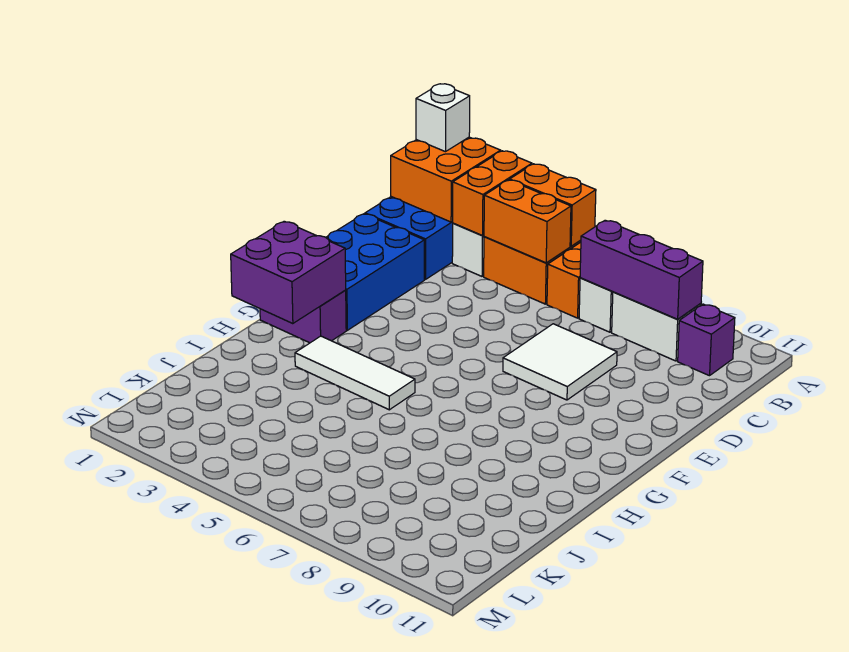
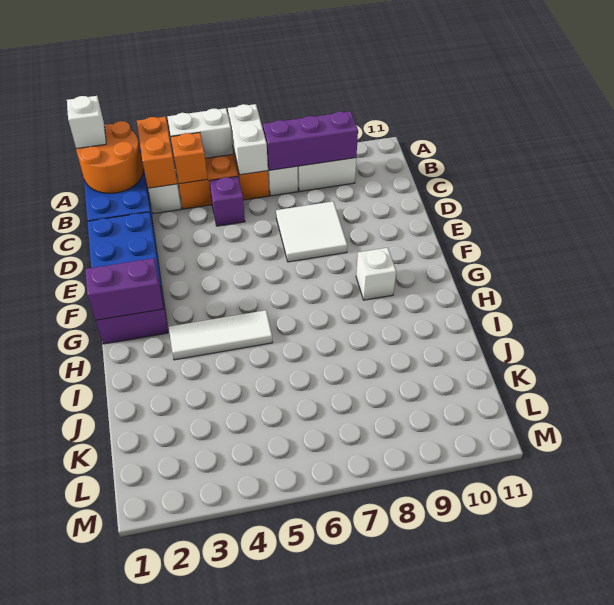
orange brick A1:B2 level 2 -> orange round brick A1:B2 level 2
orange brick A4:A5 level 2 -> white brick A4:A5 level 2
none -> white brick A6:B6 level 2
orange brick B4:B5 level 2 -> orange brick B4 level 2
purple brick B10 level 1 -> purple brick C5 level 1
purple brick G1:H2 level 2 -> purple brick G1:G2 level 2
none -> white brick G9 level 1

